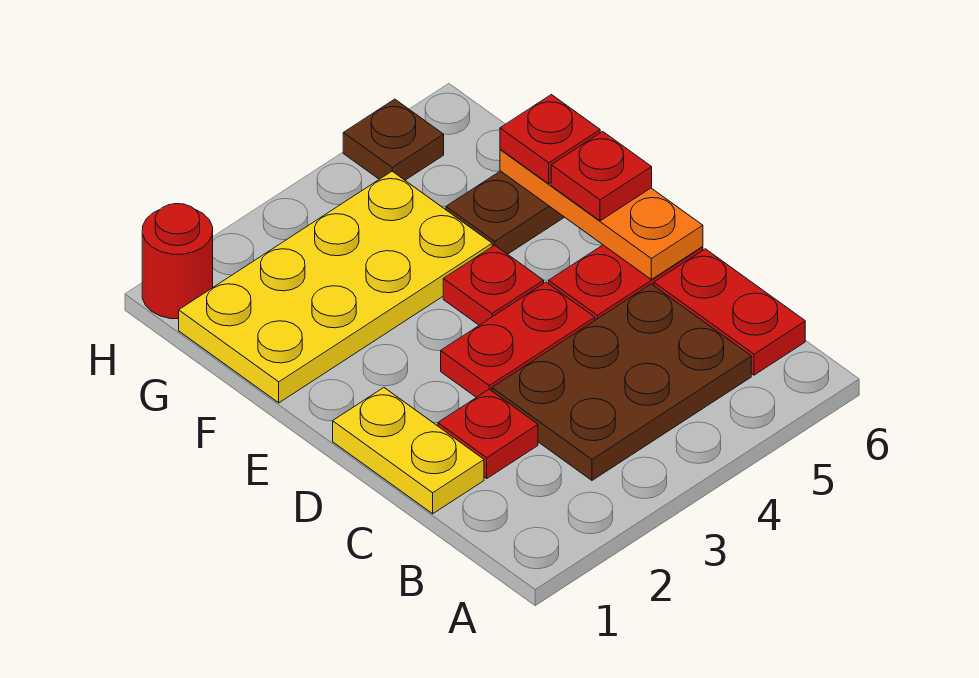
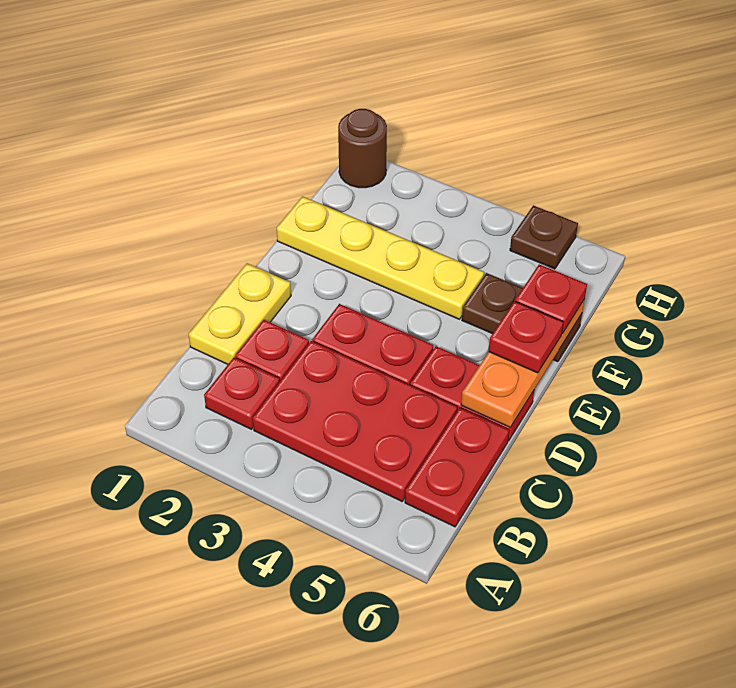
brown plate B3:C5 level 1 -> red plate B3:C5 level 1
red plate E4 level 1 -> red plate B2 level 1
yellow plate F1:G4 level 1 -> yellow plate F1:F4 level 1
red round brick H1 level 1 -> brown round brick H1 level 1

